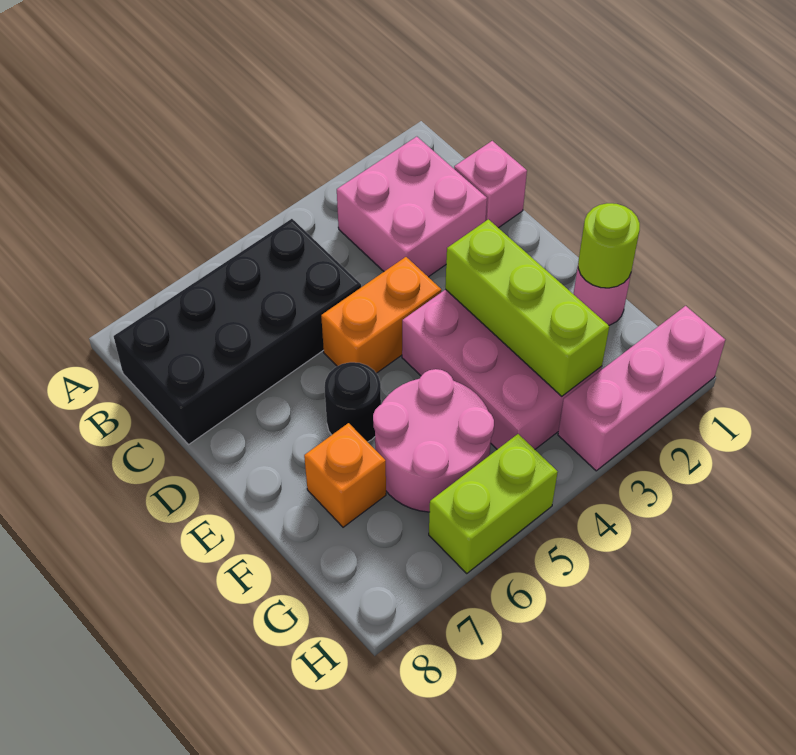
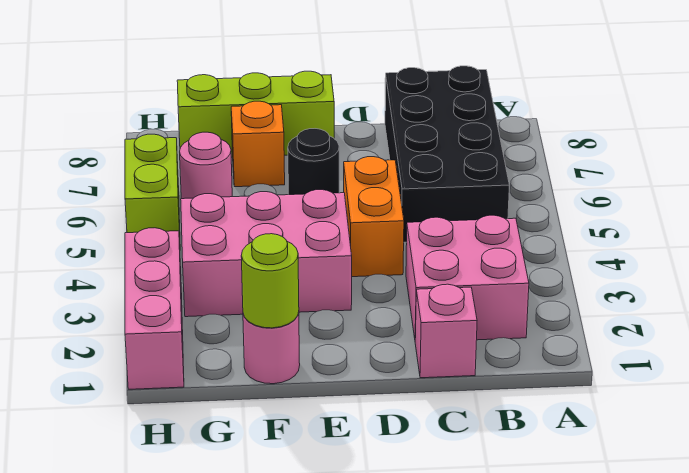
lime brick E3:G3 level 2 -> lime brick E8:G8 level 1
pink round brick F5:G6 level 1 -> pink round brick G6 level 1

